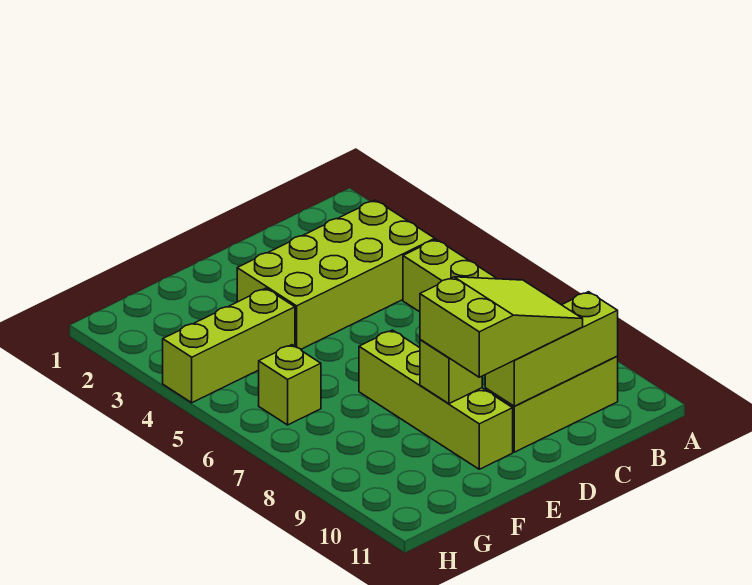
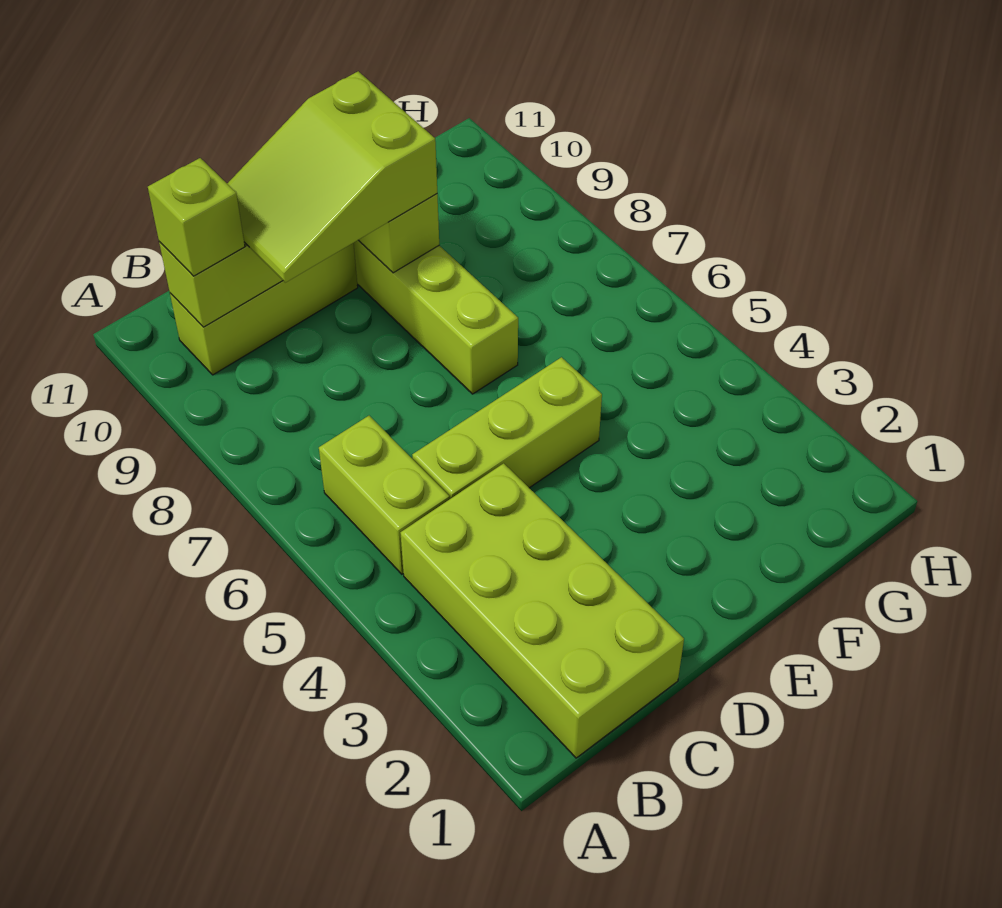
lime brick B3:E4 level 1 -> lime brick B1:C4 level 1
lime brick F4:H4 level 1 -> lime brick C5:E5 level 1
lime brick G6 level 1 -> lime brick B10 level 3

